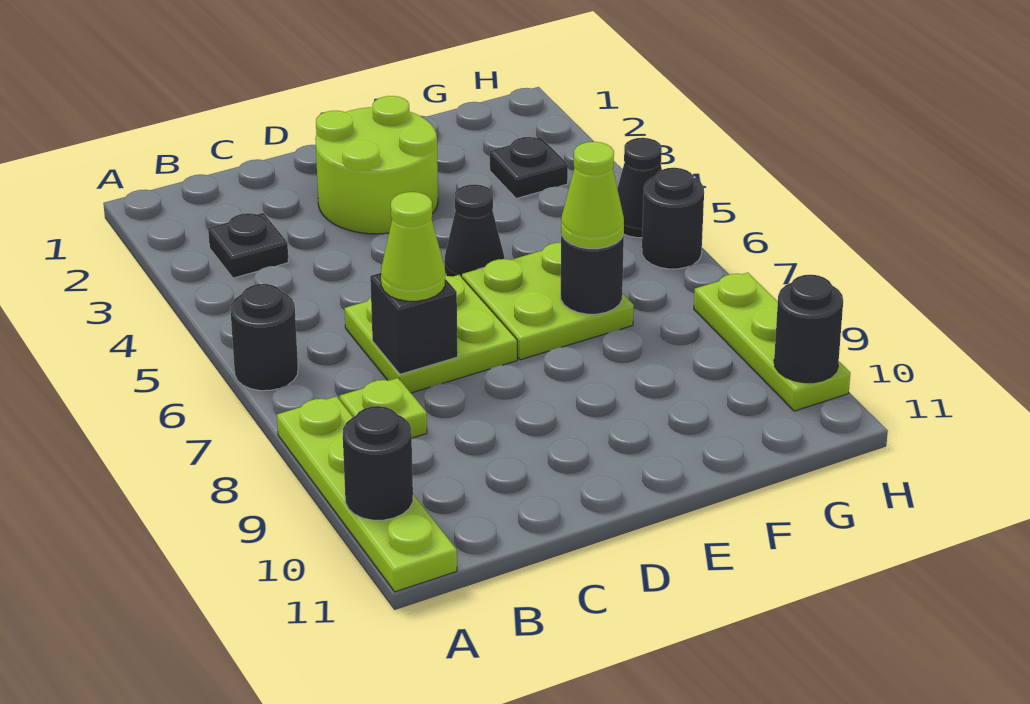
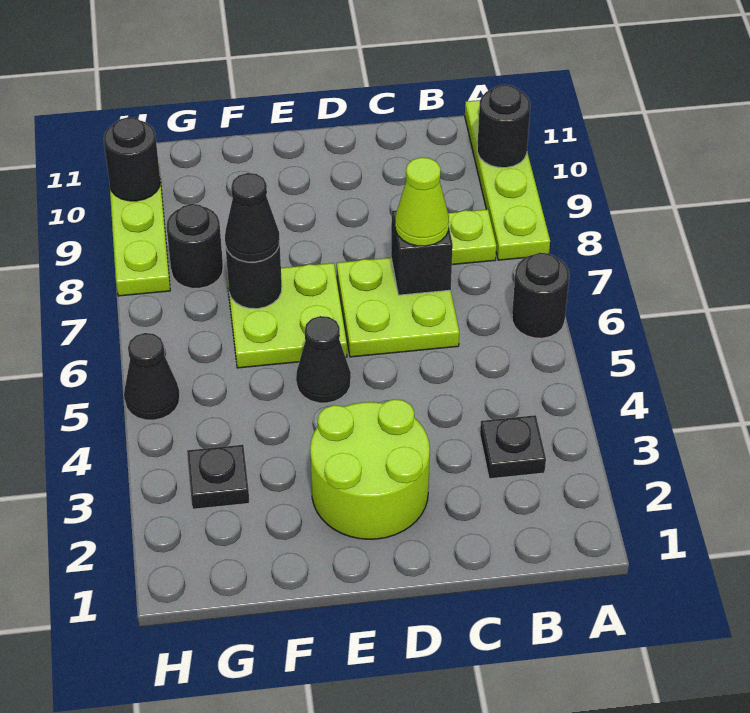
lime cone F7 level 3 -> black cone F7 level 3
black round brick H6 level 1 -> black round brick G8 level 1

